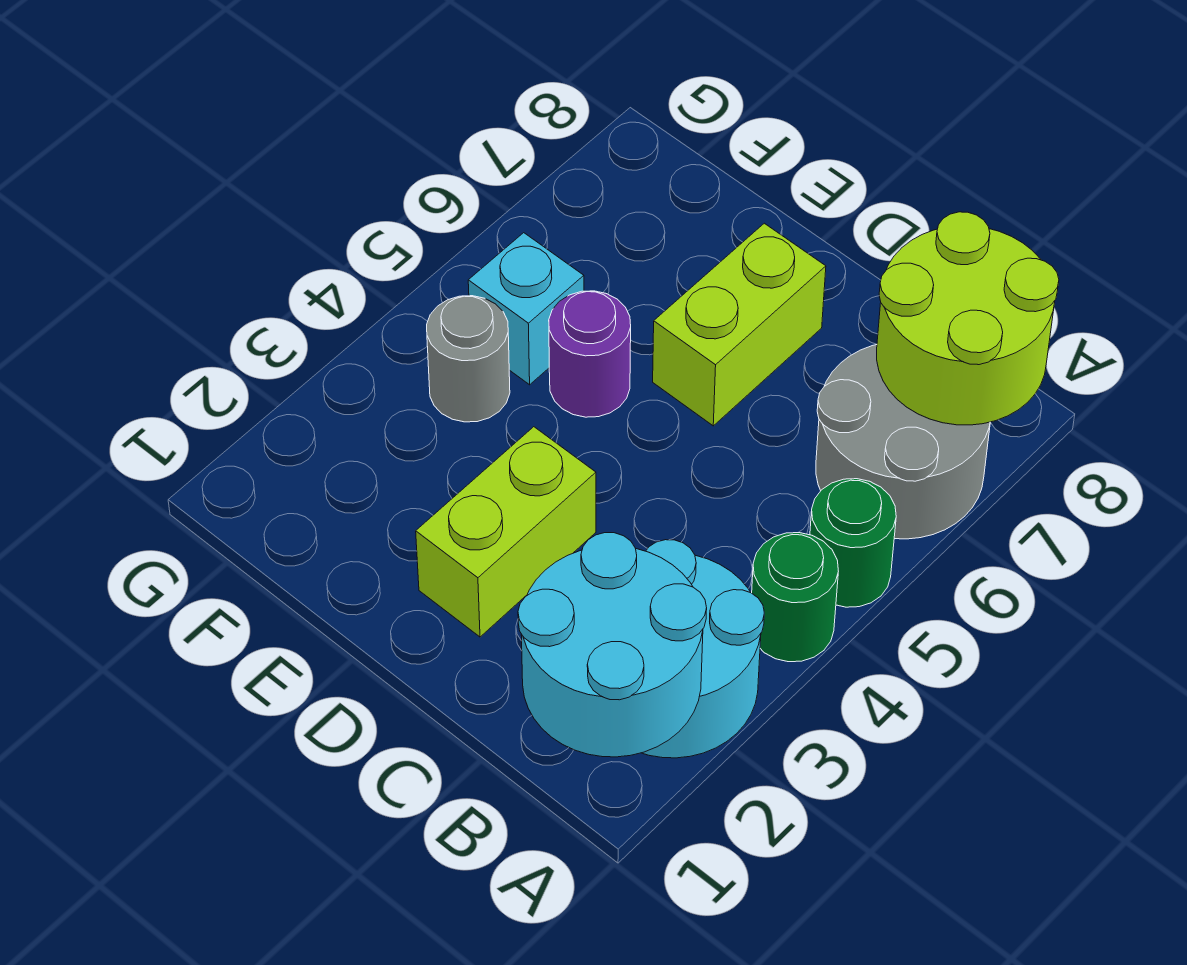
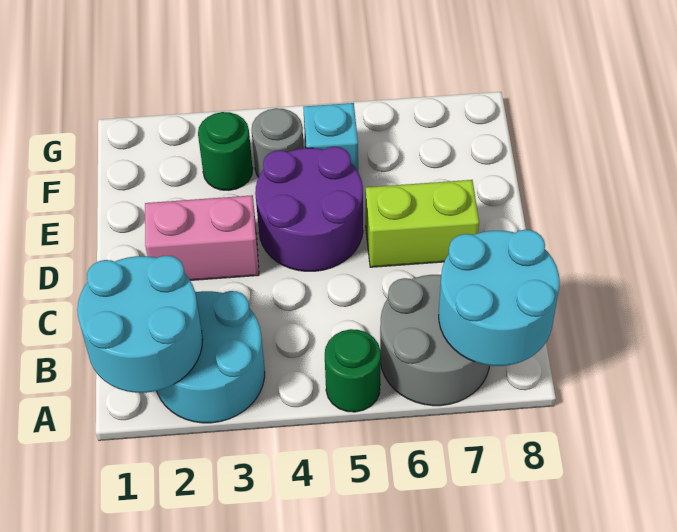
green round brick A4 level 1 -> green round brick F3 level 1
lime round brick A7:B8 level 2 -> cyan round brick A7:B8 level 2
lime brick D2:D3 level 1 -> pink brick D2:D3 level 1
purple round brick E5 level 1 -> purple round brick D4:E5 level 1

